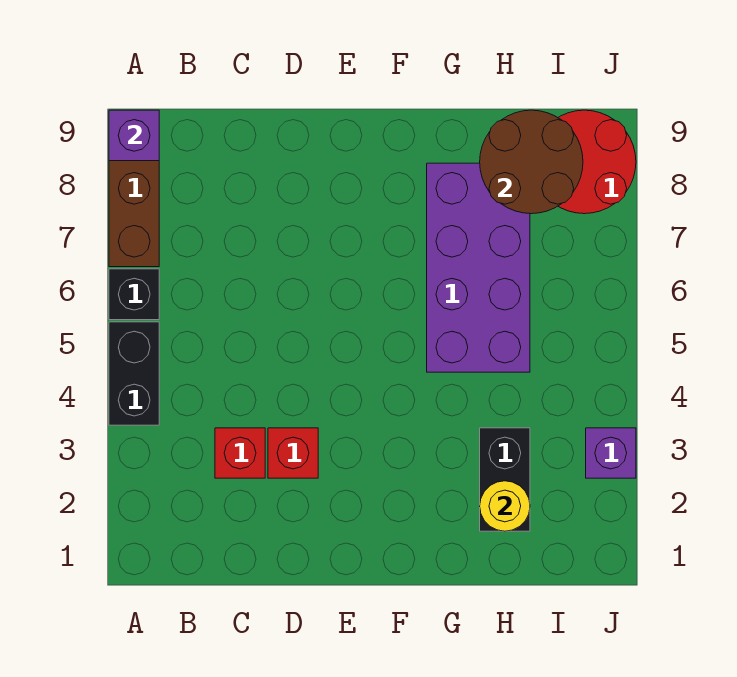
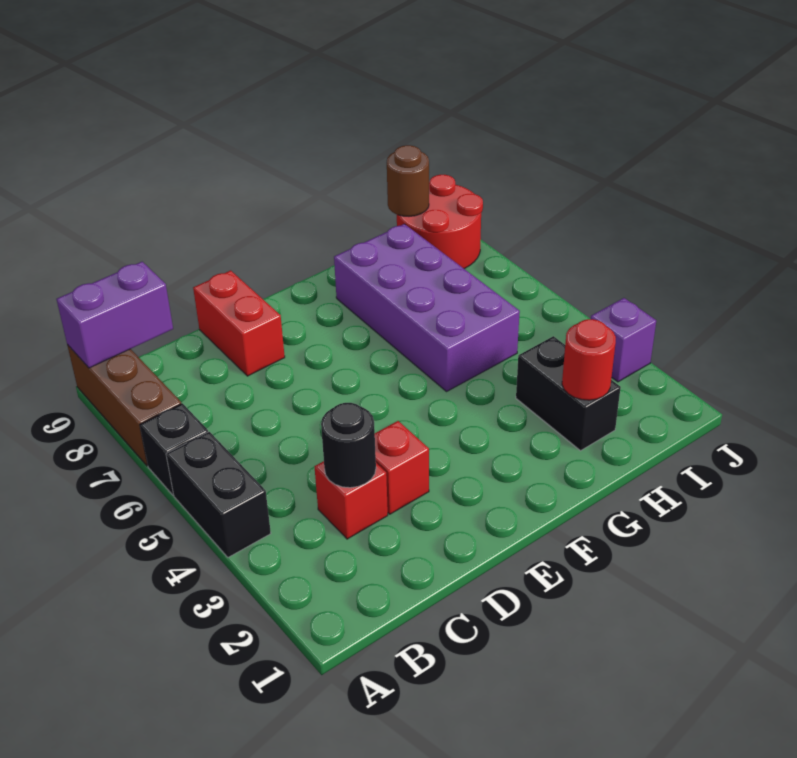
purple brick A9 level 2 -> purple brick A9:B9 level 2
none -> black round brick C3 level 2
none -> red brick D8:D9 level 1
yellow round brick H2 level 2 -> red round brick H2 level 2
brown round brick H8:I9 level 2 -> brown round brick I9 level 2

